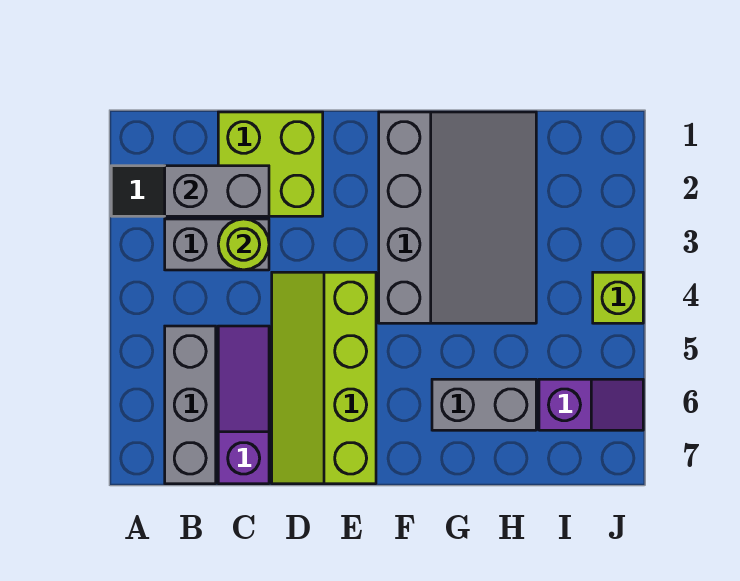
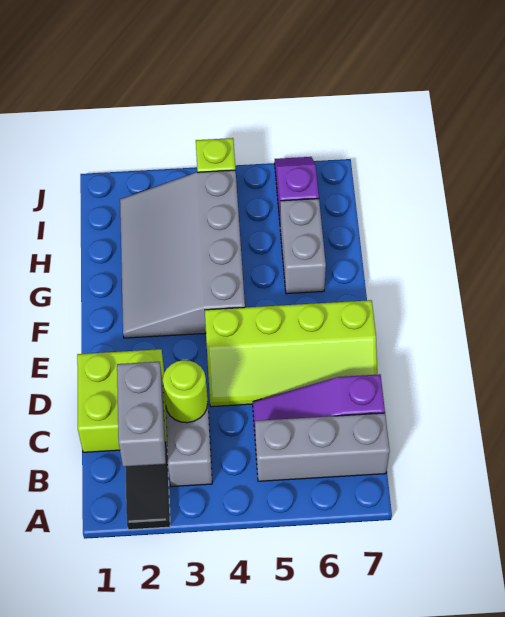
grey slope F1:H4 level 1 top F -> grey slope F2:I4 level 1 top 4

